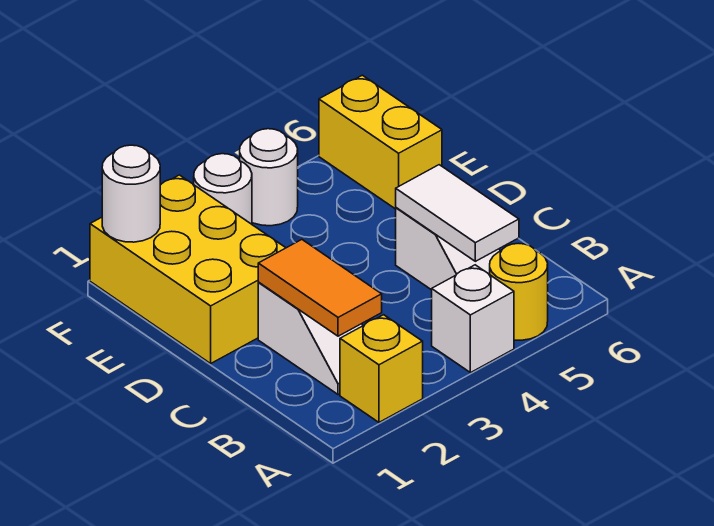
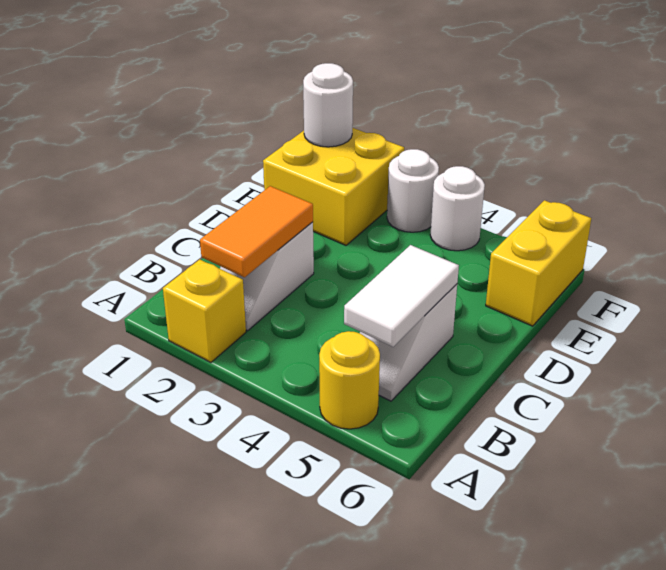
white brick A4 level 1 -> none
yellow brick D1:F2 level 1 -> yellow brick E1:F2 level 1

